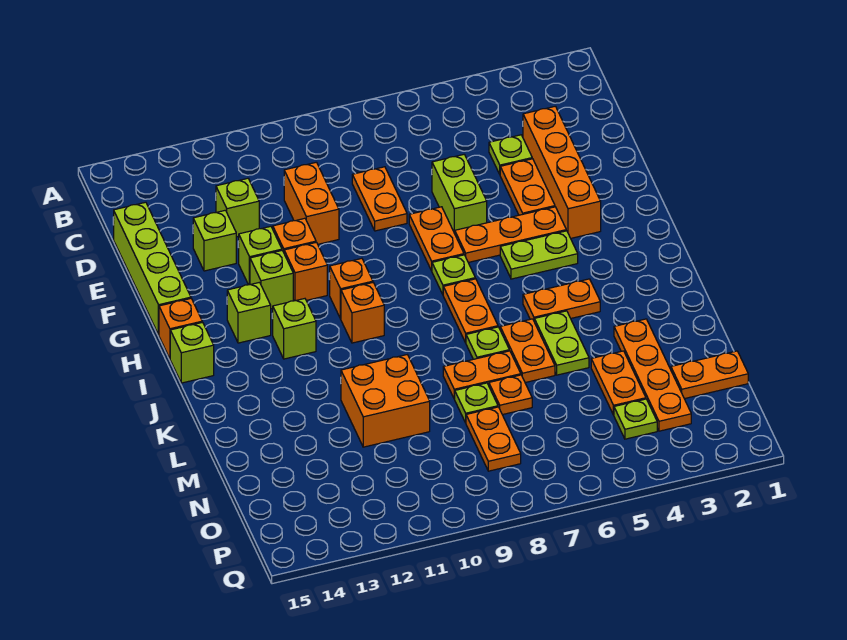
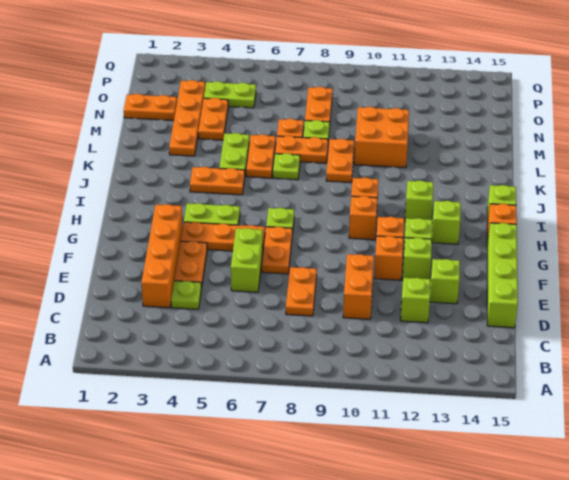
orange plate I7:J7 level 1 -> orange plate K9:L9 level 1
lime plate O4 level 1 -> lime plate O4:O5 level 1

